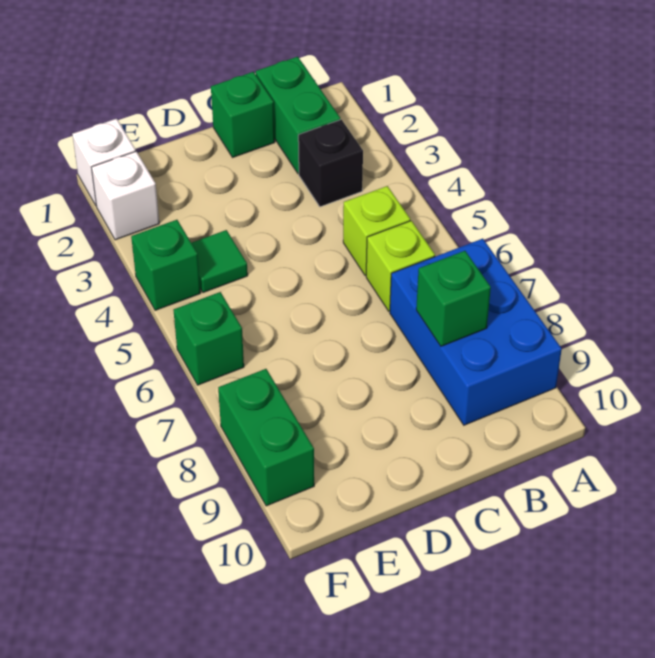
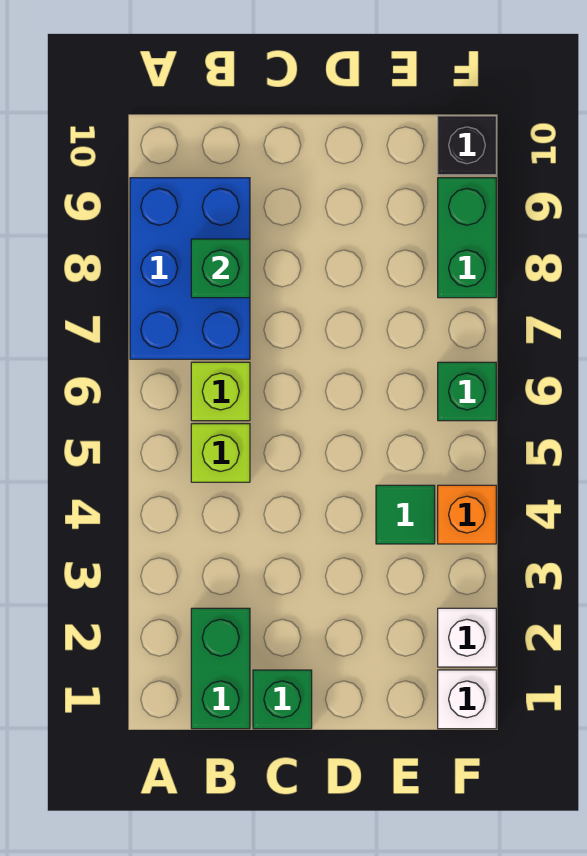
black brick B3 level 1 -> black brick F10 level 1
green brick F4 level 1 -> orange brick F4 level 1

